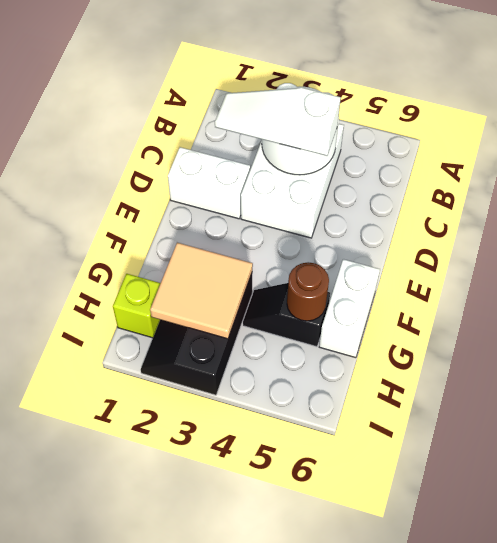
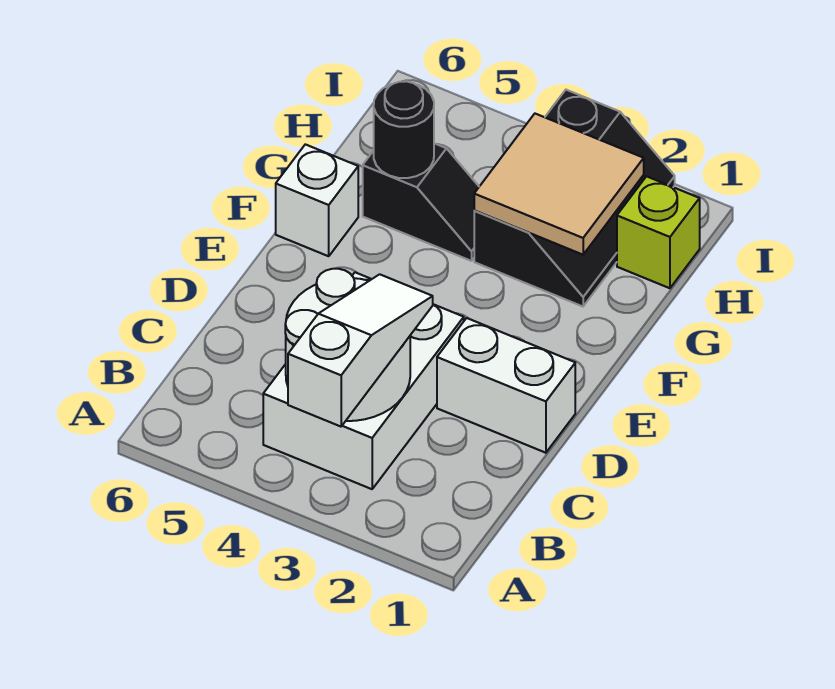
white slope C2:C4 level 3 top 4 -> white slope A3:C3 level 3 top A
white brick F6:G6 level 1 -> white brick F6 level 1
brown round brick G5 level 2 -> black round brick G5 level 2

